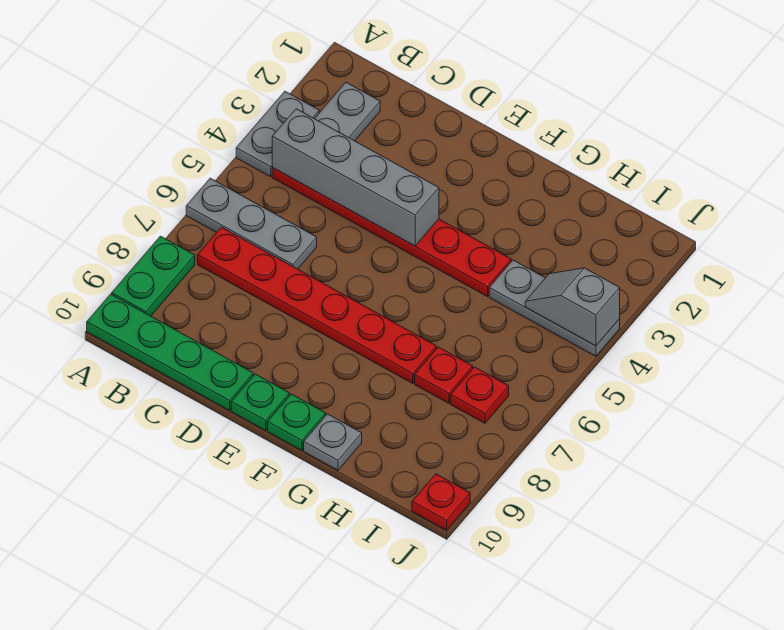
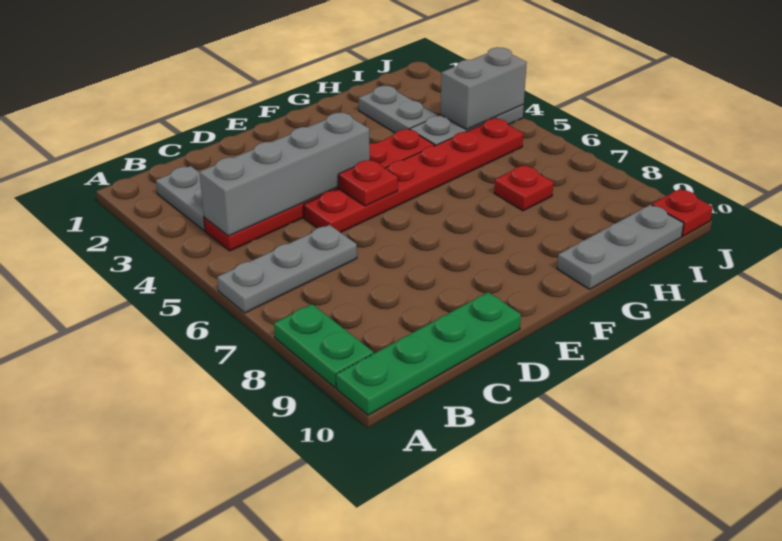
grey plate A3:A4 level 1 -> grey plate H2:H3 level 1
red plate B7:G7 level 1 -> red plate D5:I5 level 1
green plate E10 level 1 -> none
green plate F10 level 1 -> none
grey plate G10 level 1 -> grey plate G10:I10 level 1
grey slope I4:J4 level 2 top J -> grey brick I4:J4 level 2
red plate I7 level 1 -> red plate E5 level 2

